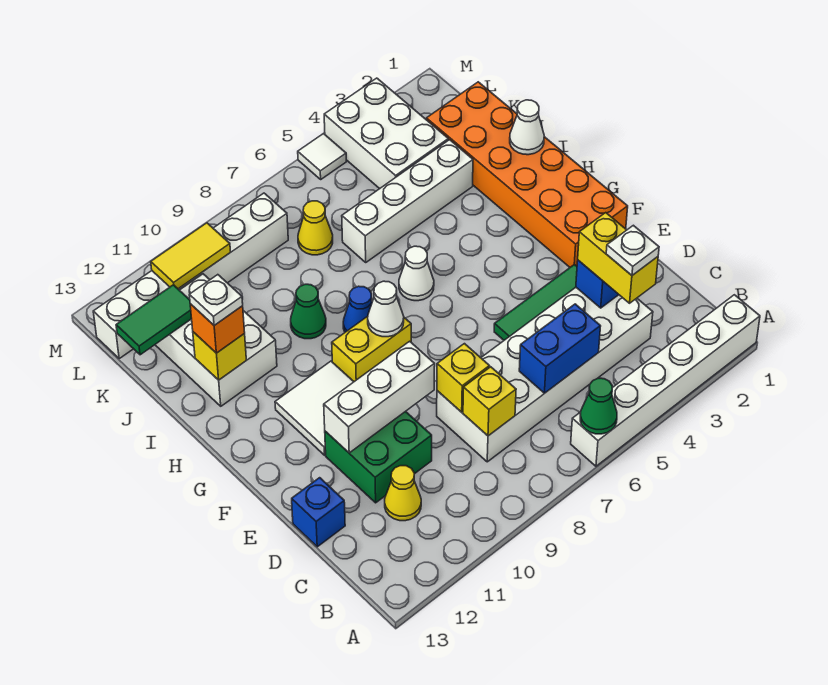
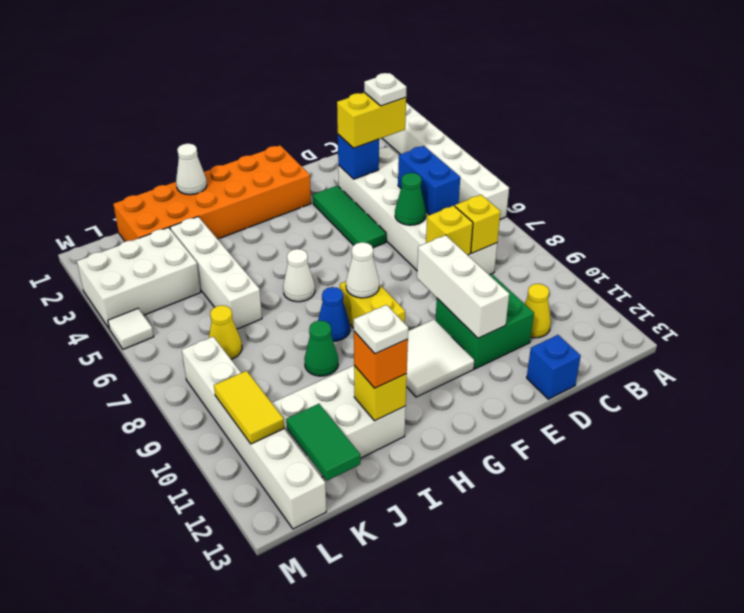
green cone A6 level 2 -> green cone D6 level 2

